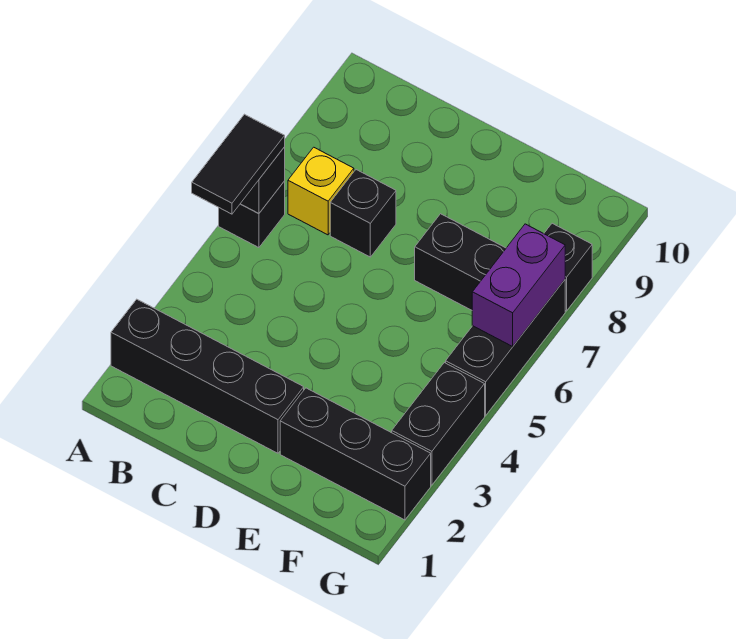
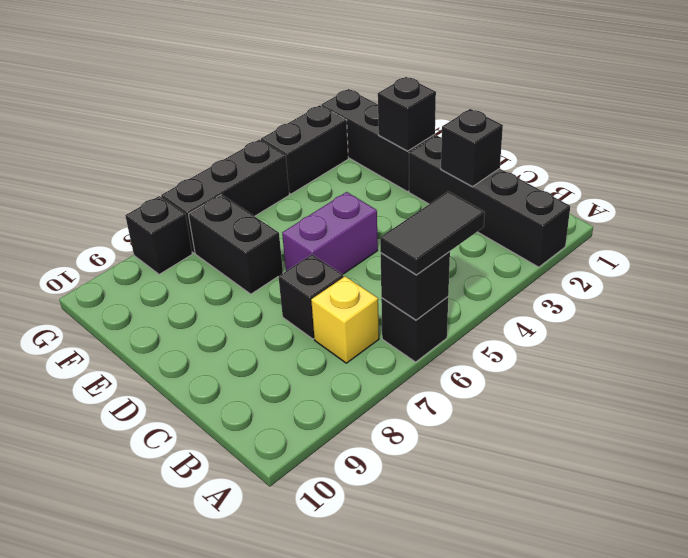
none -> black brick C2 level 2
none -> black brick E2 level 2
purple brick G6:G7 level 2 -> purple brick D5:D6 level 1

